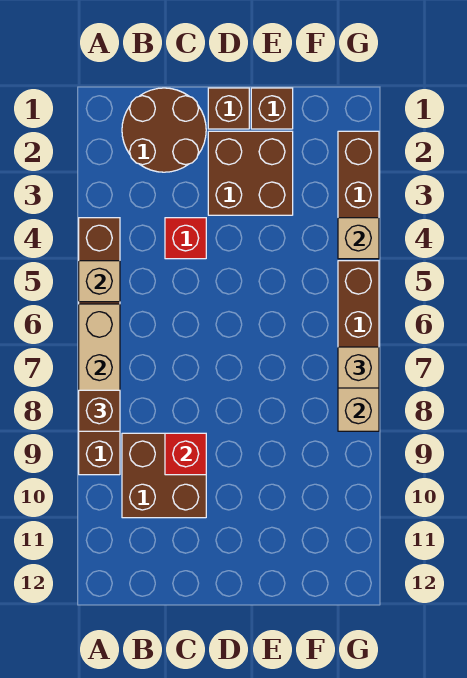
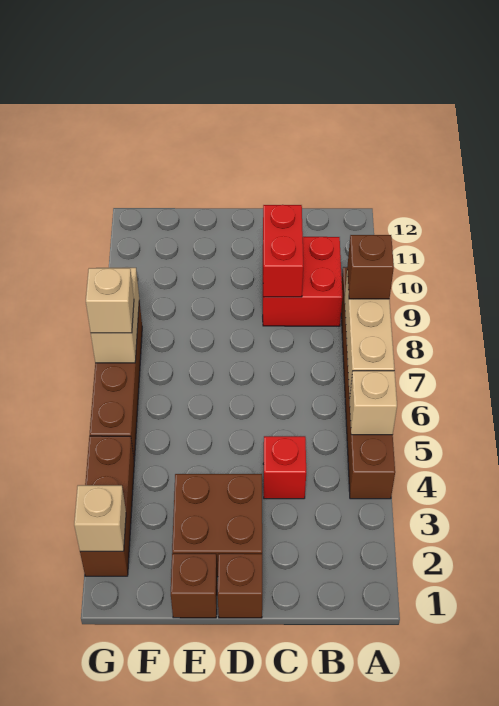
brown round brick B1:C2 level 1 -> none
brown brick B9:C10 level 1 -> red brick B9:C10 level 1
red brick C9 level 2 -> red brick C9:C10 level 2
tan brick G4 level 2 -> tan brick G2 level 2

